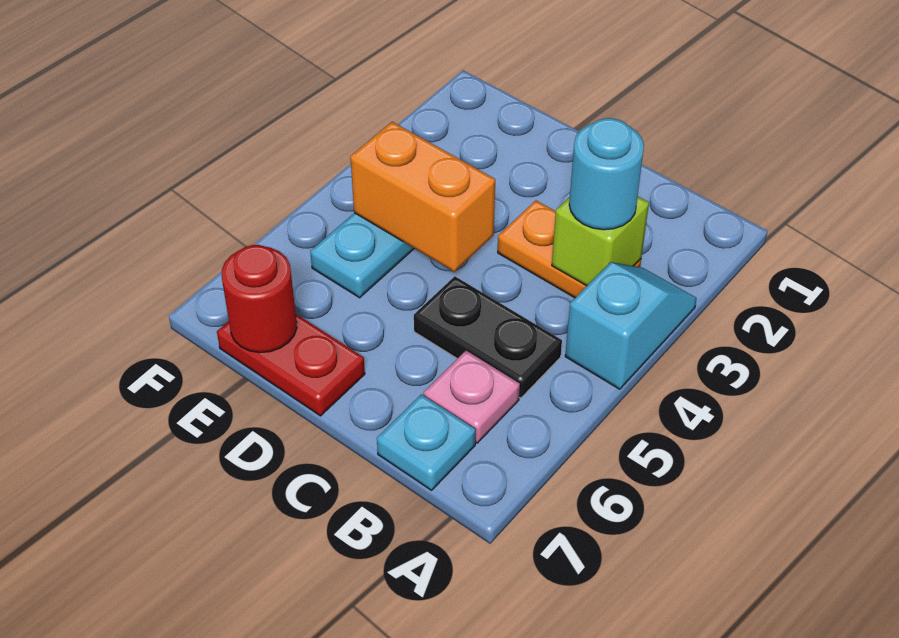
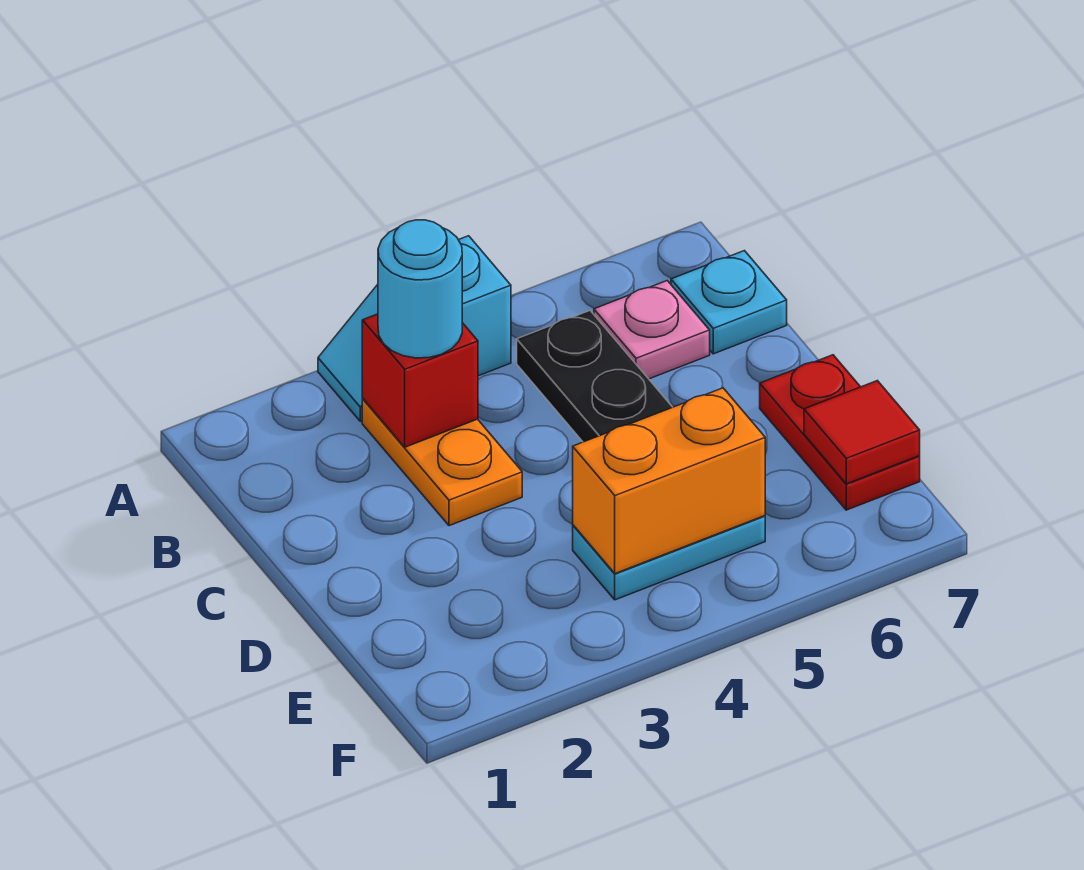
lime brick B3 level 2 -> red brick B3 level 2
orange brick D4:E4 level 2 -> orange brick E4:E5 level 2
red round brick E7 level 2 -> red tile E7 level 2

